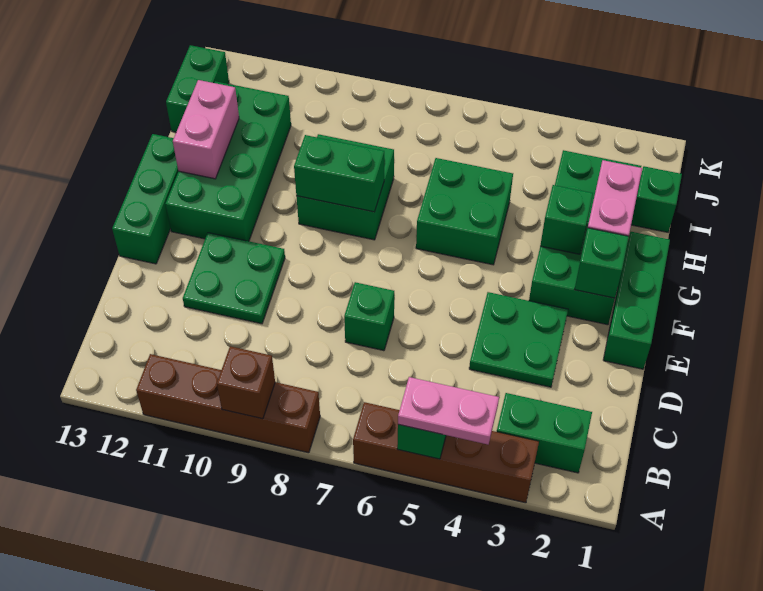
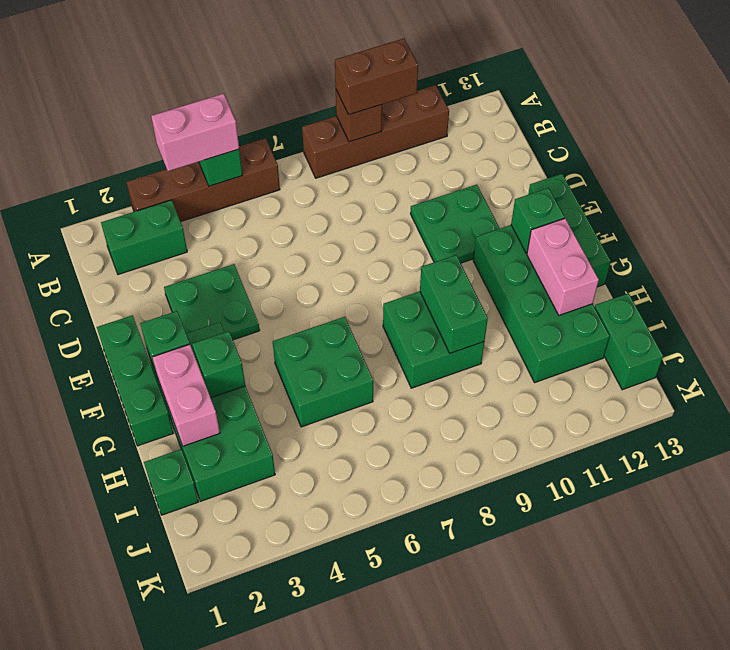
pink plate A4:A5 level 3 -> pink brick A4:A5 level 3
none -> brown brick A9:A10 level 3
green brick D7 level 1 -> green brick F12 level 2
green brick G8:G9 level 2 -> green brick G9:H9 level 2

